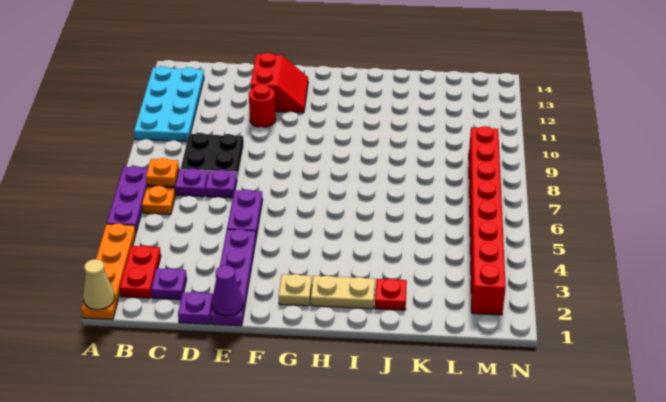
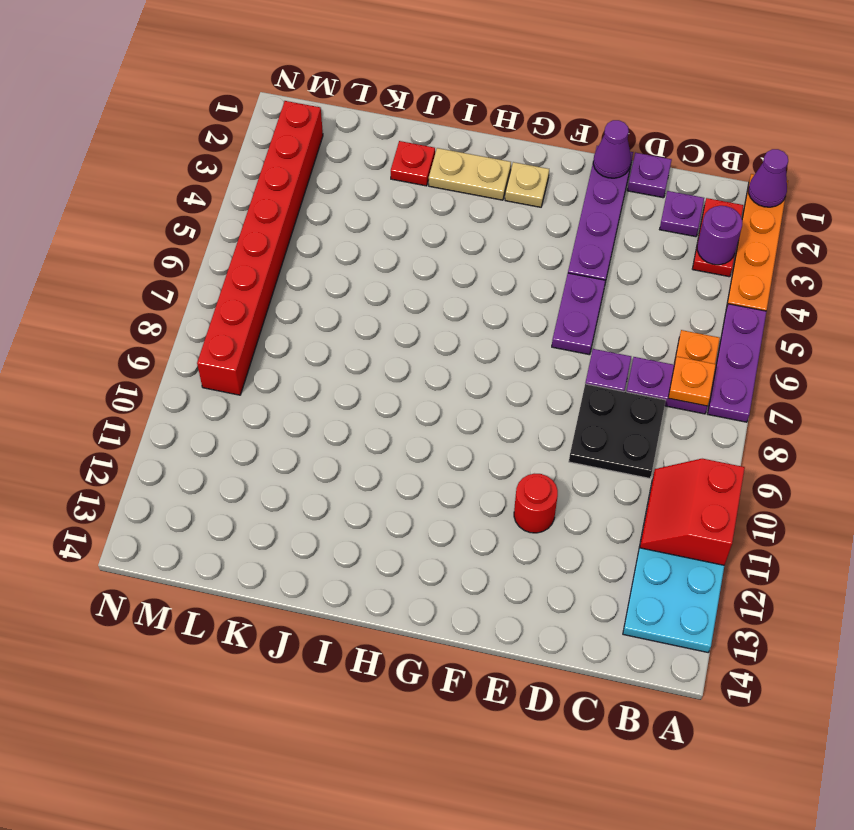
tan cone A1 level 2 -> purple cone A1 level 2
none -> purple round brick B3 level 2
red slope E12:F13 level 1 top E -> red slope A10:B11 level 2 top A

